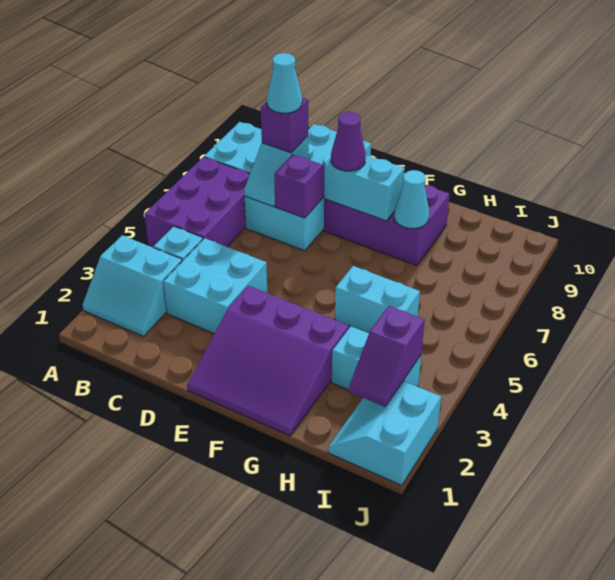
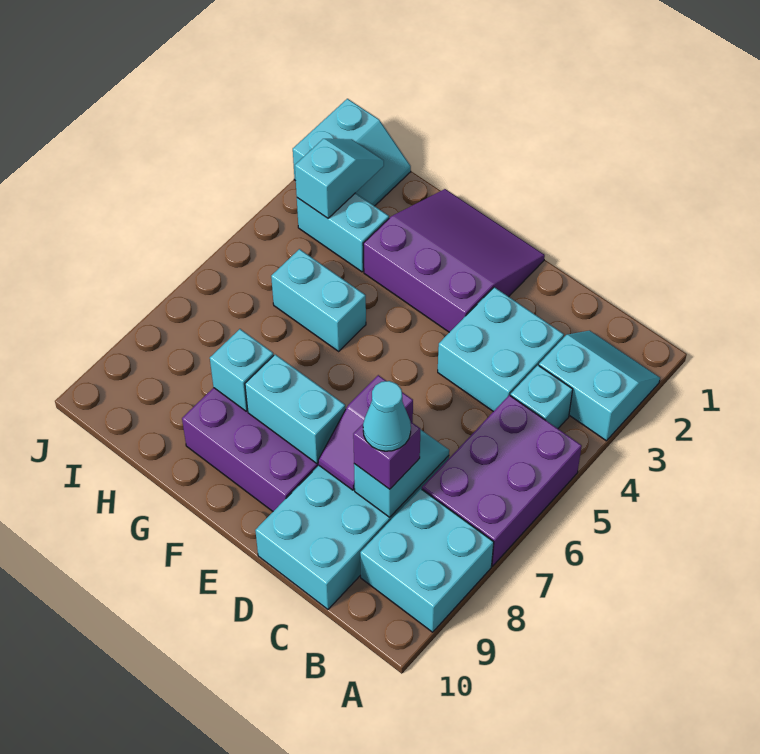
purple cone E8 level 3 -> none
cyan cone G8 level 2 -> cyan brick G8 level 2
purple slope I2:I3 level 2 top 3 -> cyan slope I2:I3 level 2 top 3

